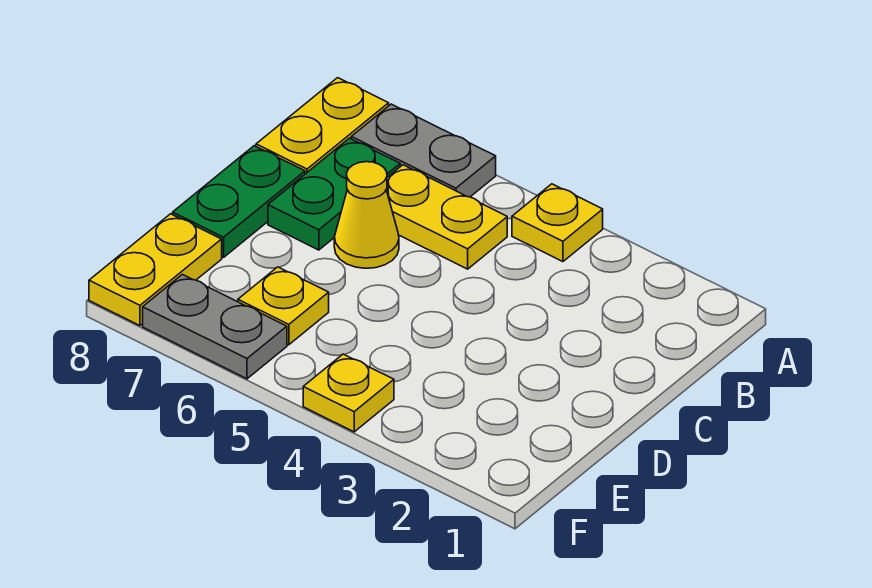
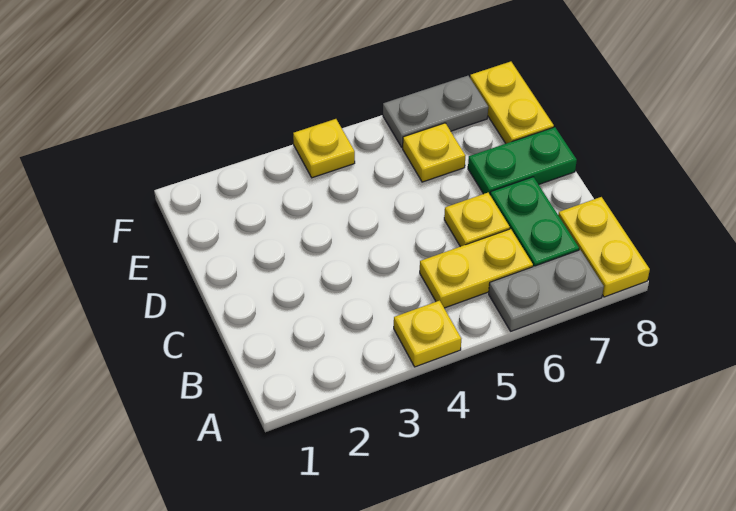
yellow cone C6 level 1 -> yellow plate C6 level 1
green plate C8:D8 level 1 -> green plate D7:D8 level 1

